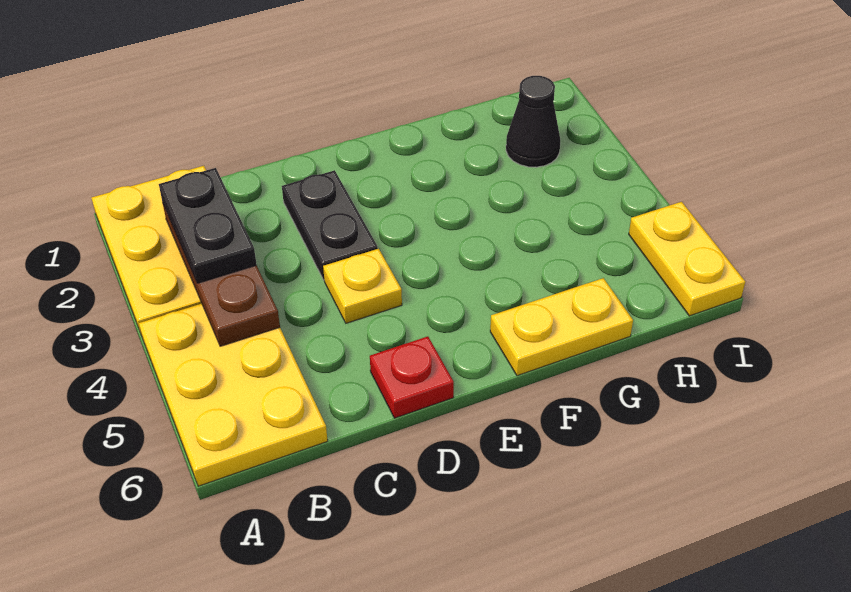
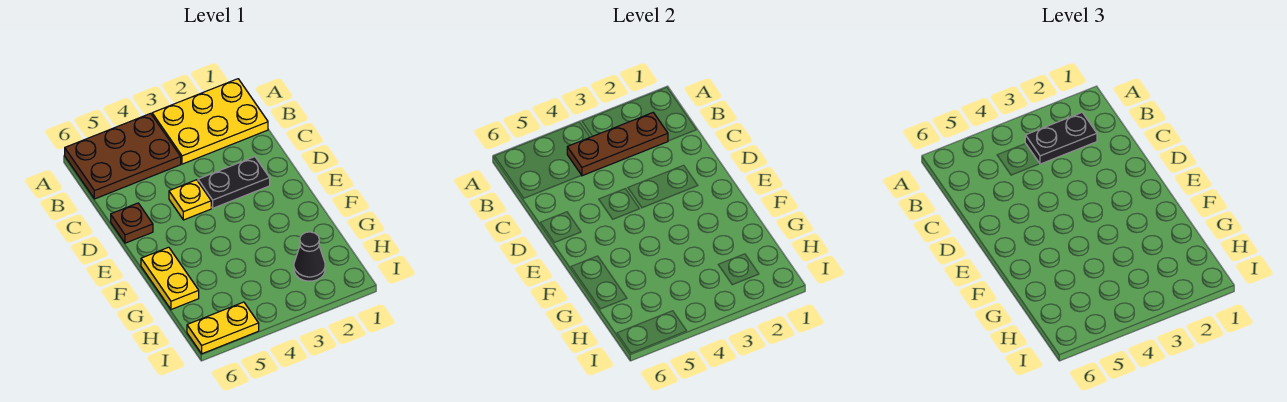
yellow plate A4:B6 level 1 -> brown plate A4:B6 level 1
red plate D6 level 1 -> brown plate D6 level 1

